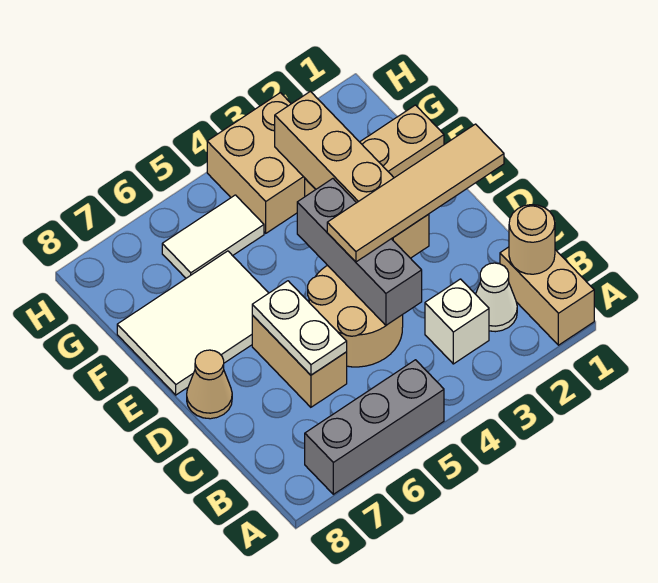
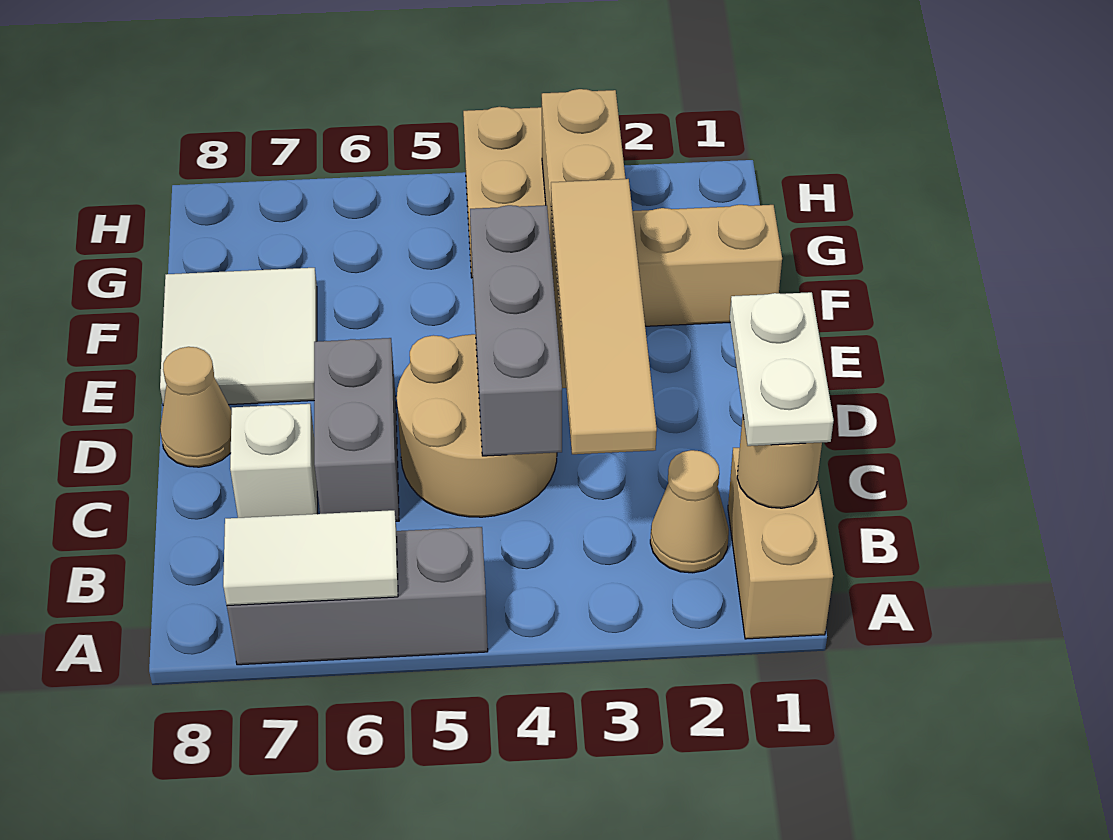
white cone B2 level 1 -> tan cone B2 level 1
white brick B3 level 1 -> white brick C7 level 1
tan brick C6:D6 level 1 -> grey brick C6:D6 level 1
white plate C6:D6 level 2 -> white plate B1:C1 level 3
tan tile D1:D4 level 3 -> tan tile B3:E3 level 3
white tile E6:F8 level 1 -> white tile E7:F8 level 1
white tile G5:G6 level 1 -> white tile A6:A7 level 2

